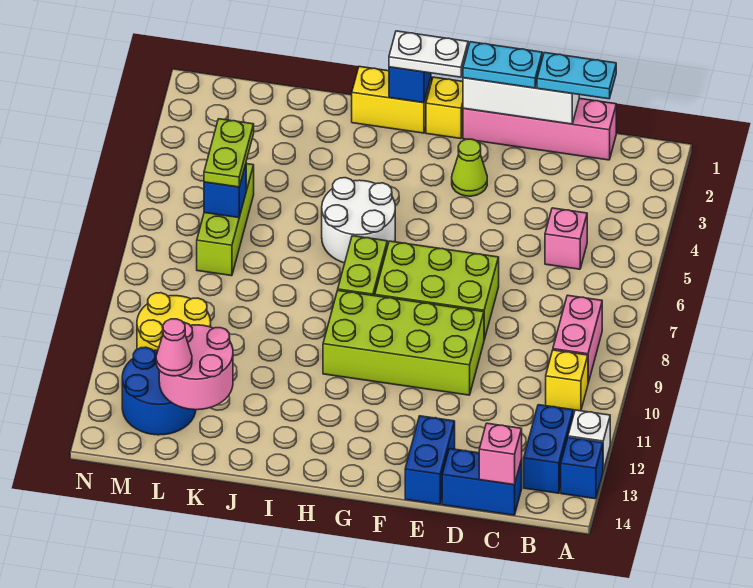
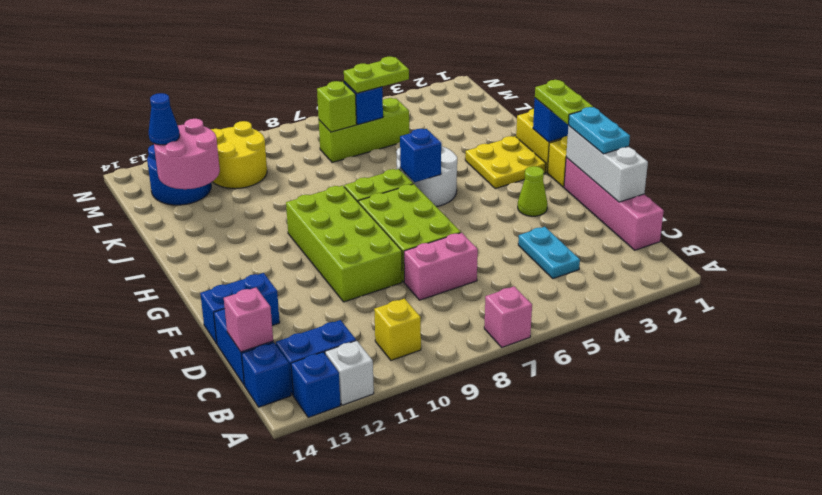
pink brick B8:B9 level 1 -> pink brick D7:D8 level 1
none -> blue brick B14 level 1
cyan plate C1:D1 level 3 -> cyan plate C4:D4 level 1
pink brick C5 level 1 -> pink brick A7 level 1
white plate G1:H1 level 3 -> lime plate G1:H1 level 3
none -> yellow plate H2:I3 level 1
none -> blue brick H6 level 2
none -> lime brick L7 level 2
pink cone L13 level 3 -> blue cone L13 level 3

